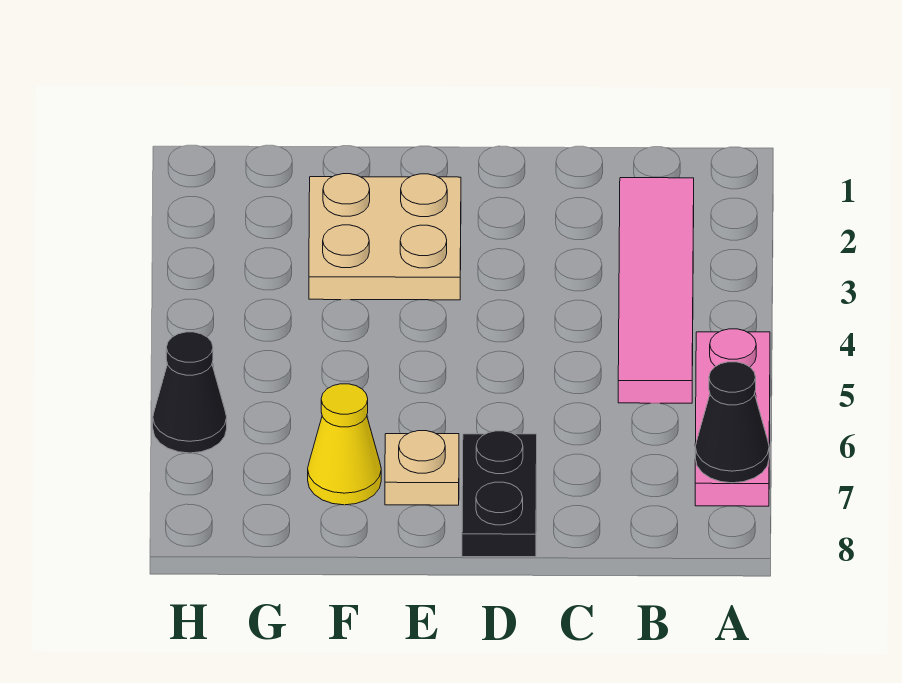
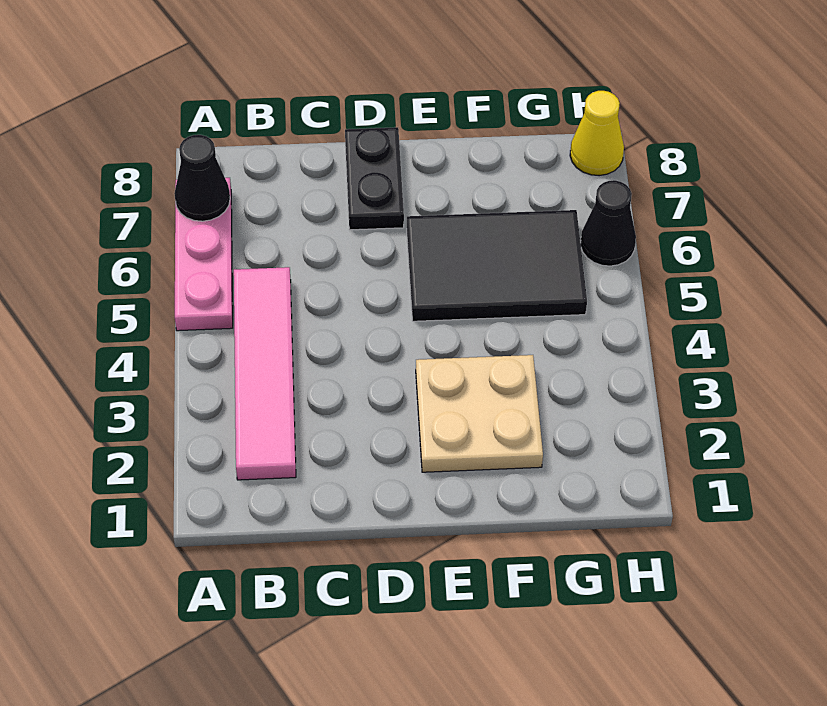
none -> black tile E5:G6 level 1
tan plate E7 level 1 -> none
yellow cone F7 level 1 -> yellow cone H8 level 1

